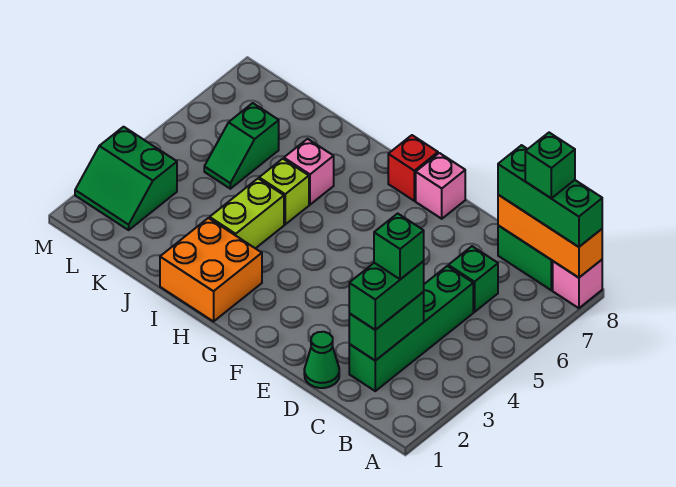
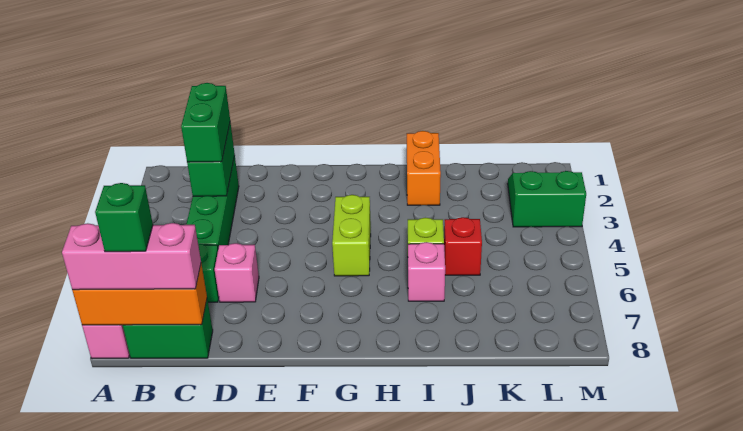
green brick A8:C8 level 3 -> pink brick A8:C8 level 3
green brick C3 level 4 -> none
green cone D1 level 1 -> none
pink brick F8 level 1 -> pink brick D6 level 1
red brick G8 level 1 -> red brick J5 level 1
orange brick H1:I2 level 1 -> orange brick I1:I2 level 1
lime brick I3:I4 level 1 -> lime brick G4:G5 level 1
green slope K5:K6 level 1 top 6 -> none

